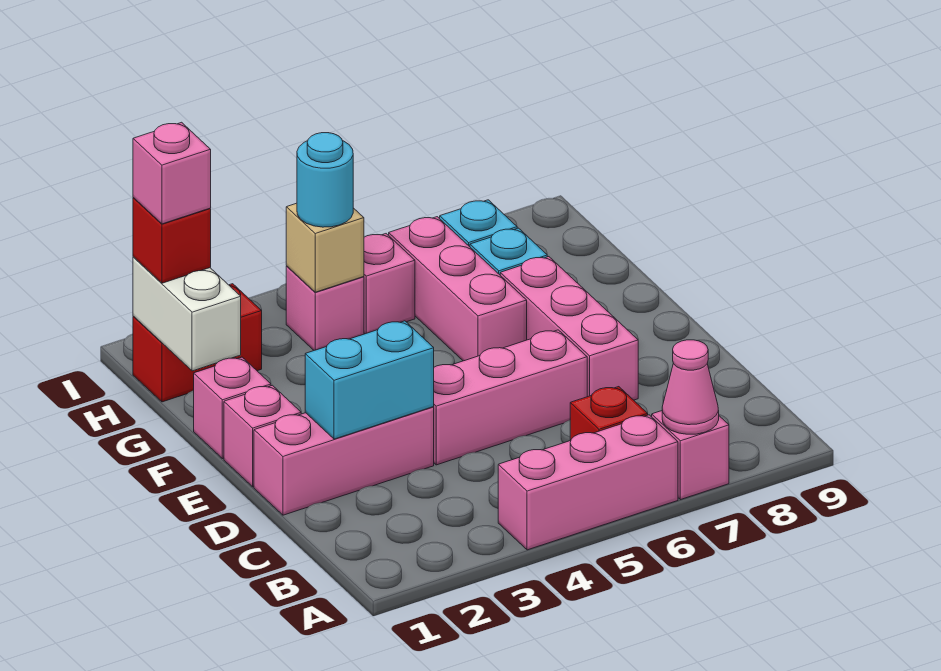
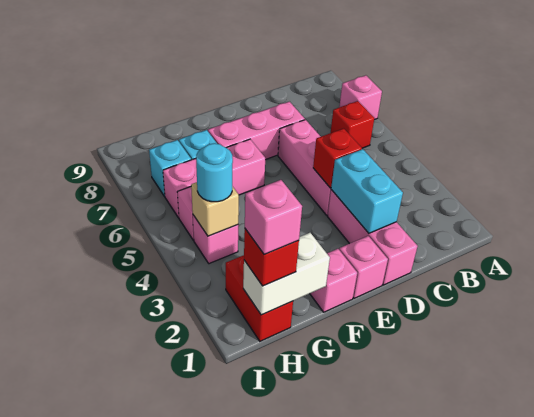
pink brick A4:A6 level 1 -> none
pink cone A7 level 2 -> none
none -> red brick D4 level 2

